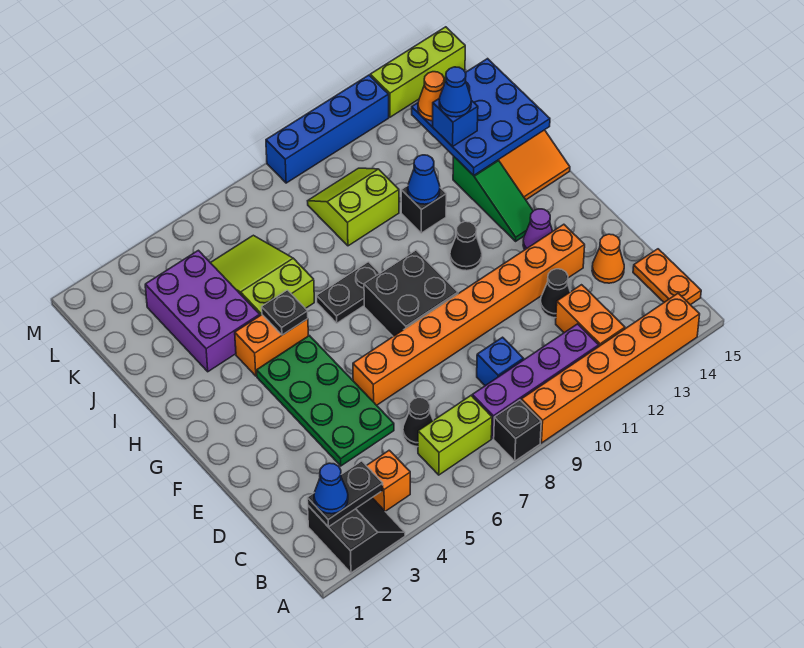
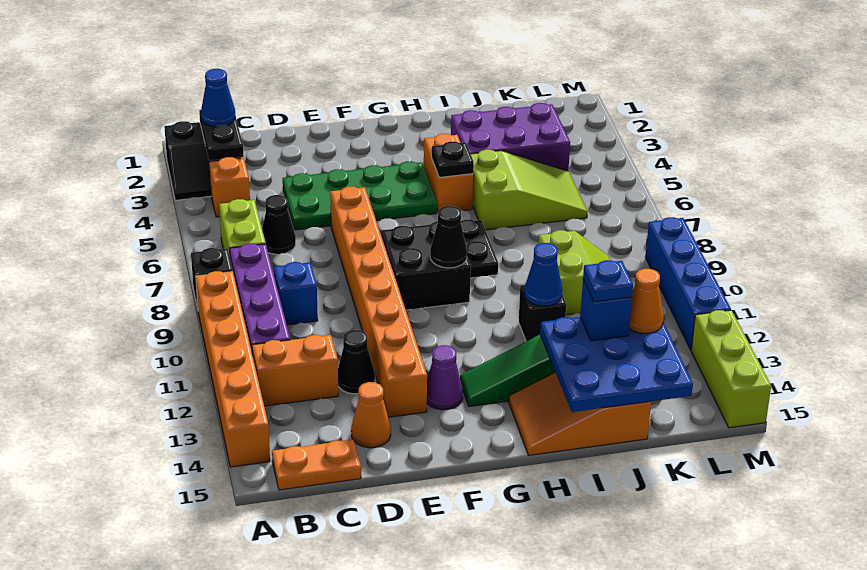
black cone G11 level 1 -> black cone G9 level 2
blue cone J13 level 4 -> blue plate J13 level 4

